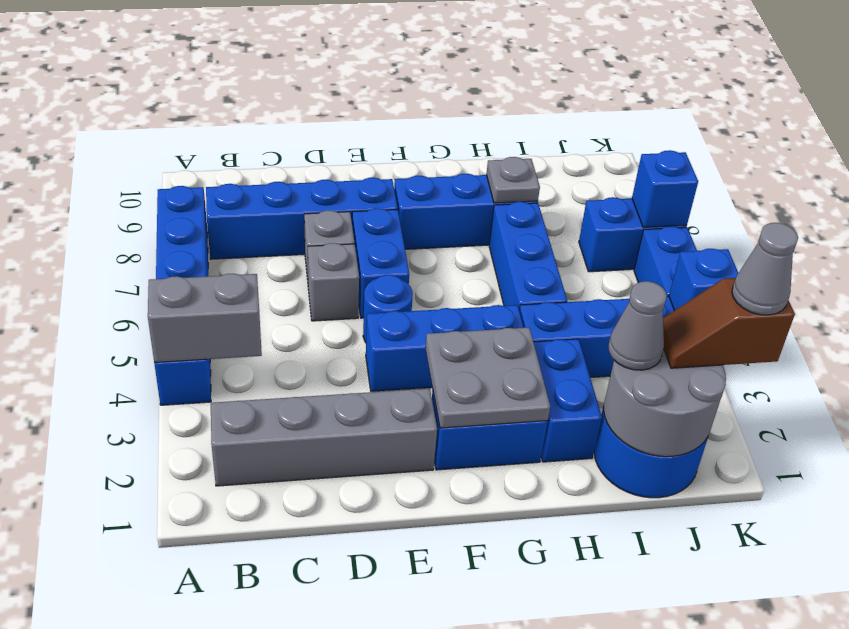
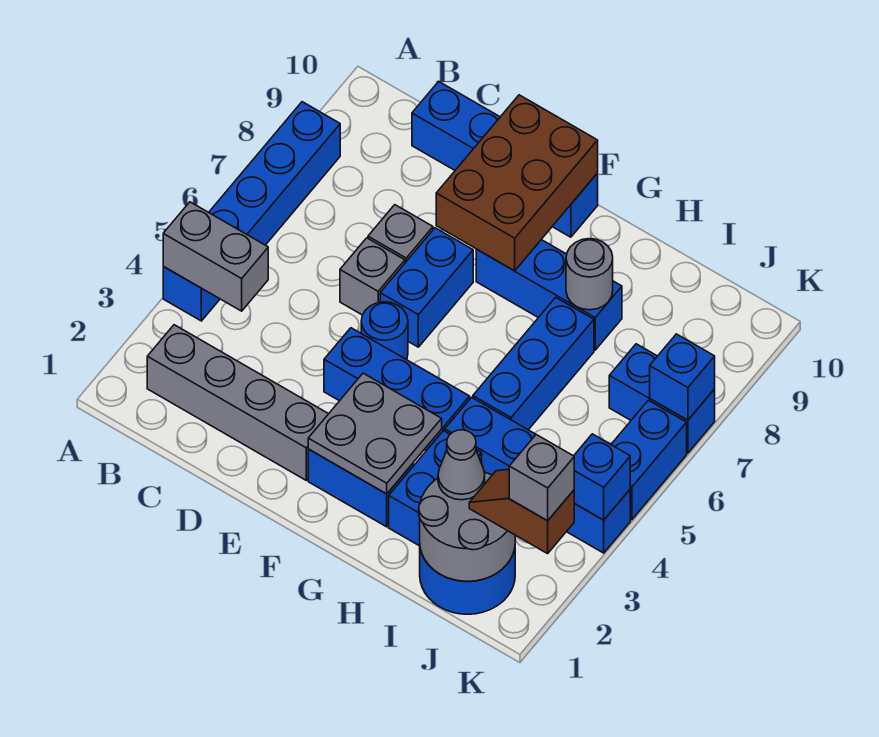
blue brick B8:E8 level 1 -> blue brick C10:F10 level 1
none -> brown brick E8:F10 level 2
grey plate H8 level 2 -> grey round brick H8 level 2
grey cone K2 level 4 -> grey brick K2 level 4

